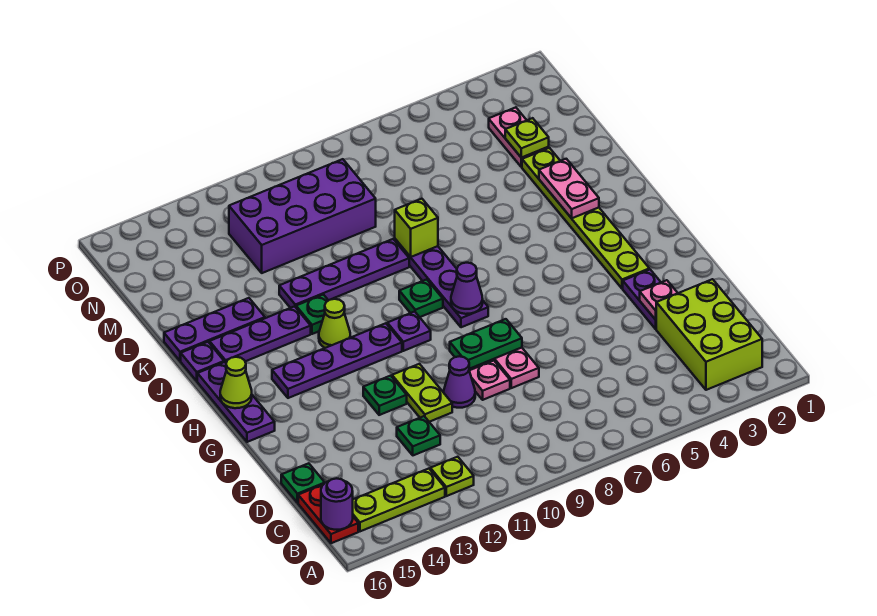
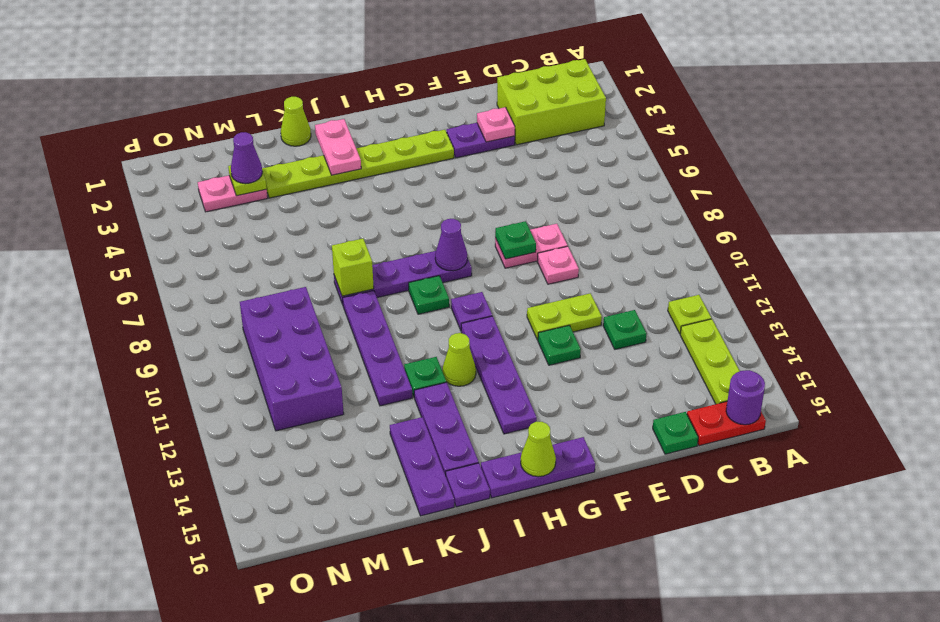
purple cone E10 level 1 -> purple cone M3 level 3
green plate F8:F9 level 2 -> green plate F8 level 2
pink plate J3:K3 level 2 -> pink plate J2:J3 level 2
none -> lime cone K1 level 1

